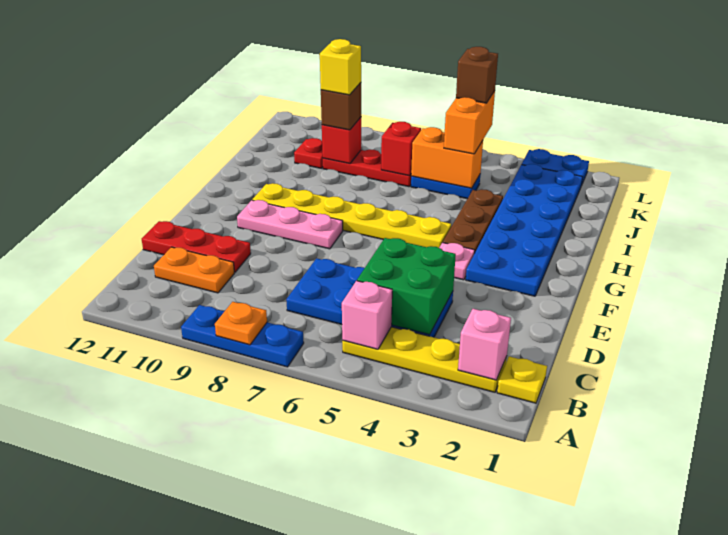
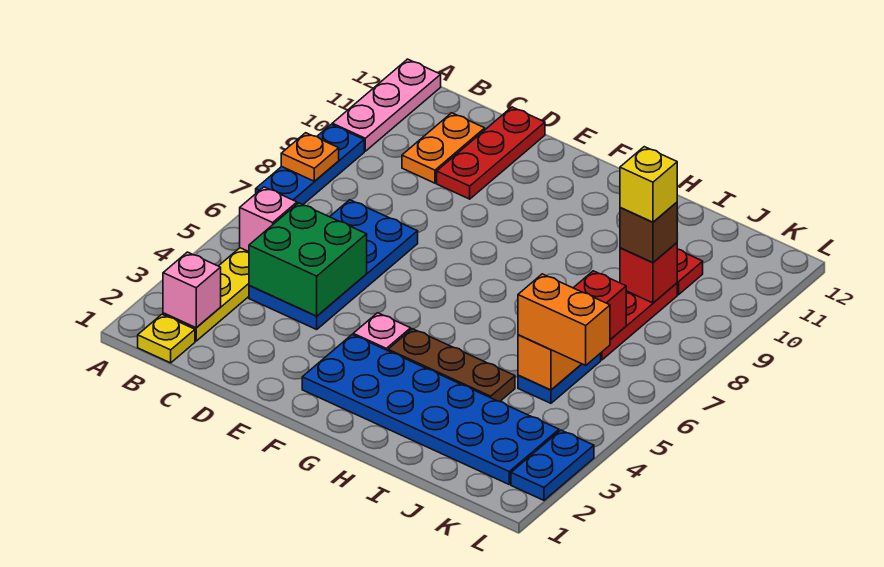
pink plate F8:F10 level 1 -> pink plate A10:A12 level 1
yellow plate G5:G10 level 1 -> none
brown brick K5 level 4 -> none

